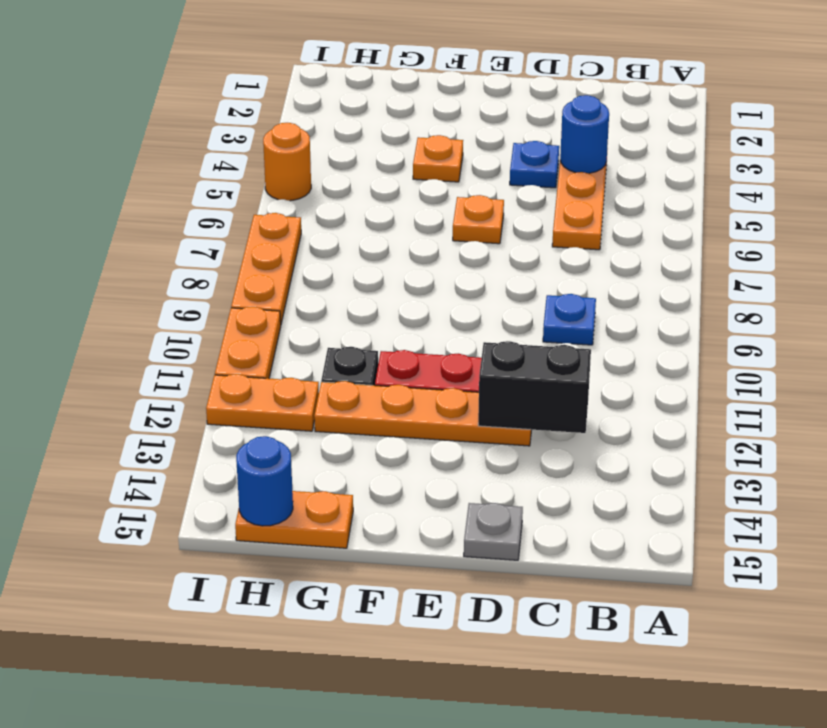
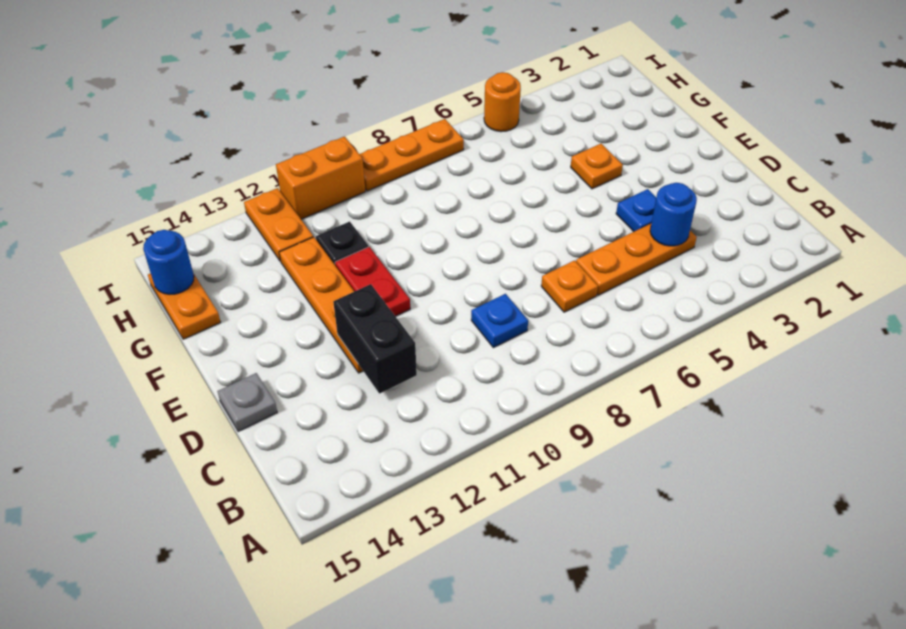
orange plate E6 level 1 -> orange plate C7 level 1
orange plate I10:I11 level 1 -> orange brick I10:I11 level 1

